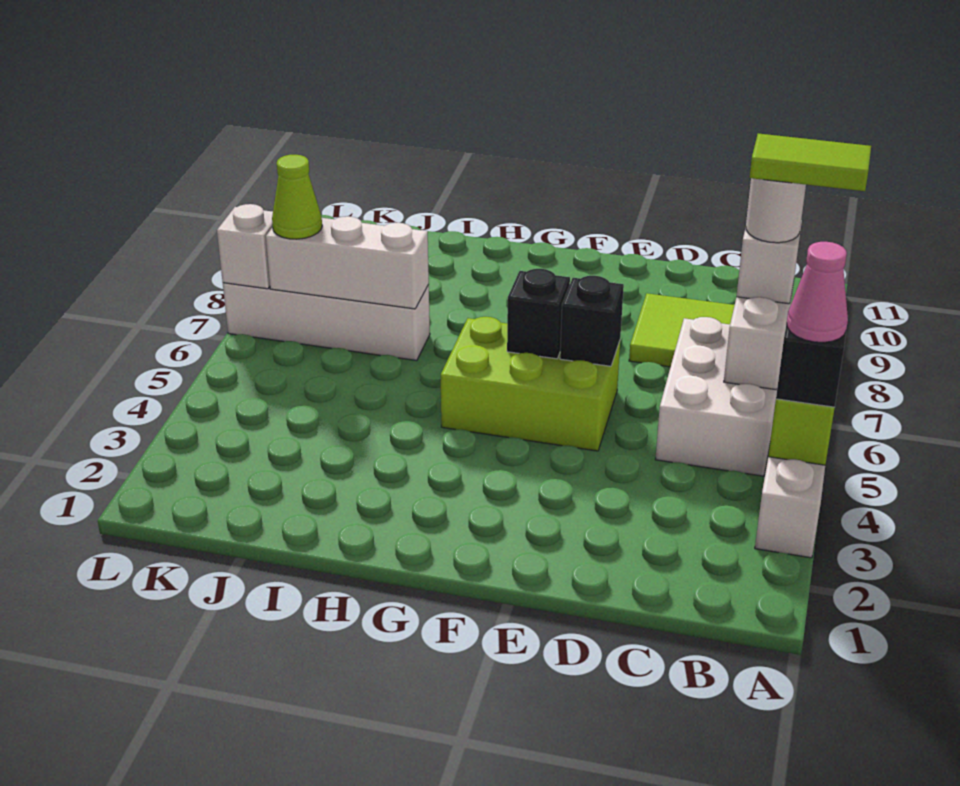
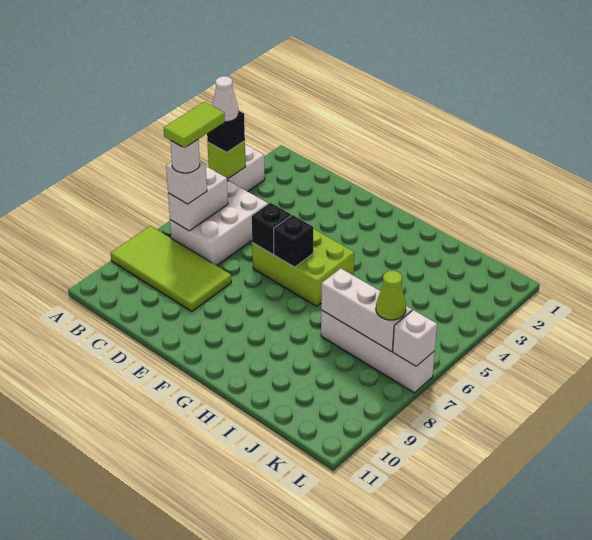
pink cone A4 level 4 -> white cone A4 level 4
lime tile A7:B7 level 5 -> lime tile B6:B7 level 5

